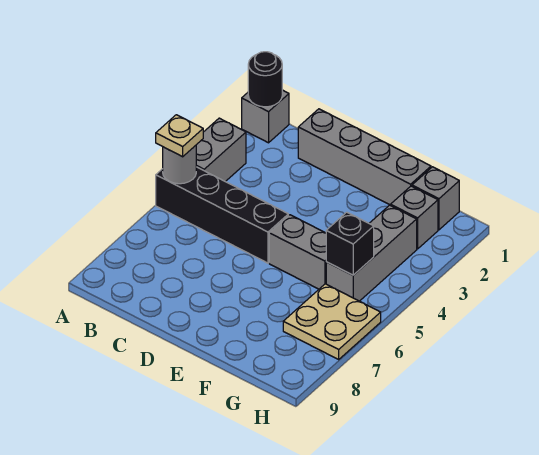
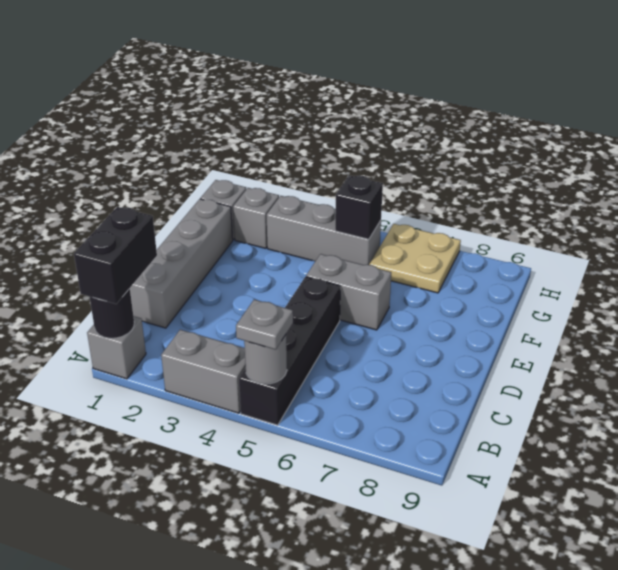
none -> black brick A1:B1 level 3
tan plate A5 level 3 -> grey plate A5 level 3
grey brick E5:F5 level 1 -> grey brick E5:E6 level 1

